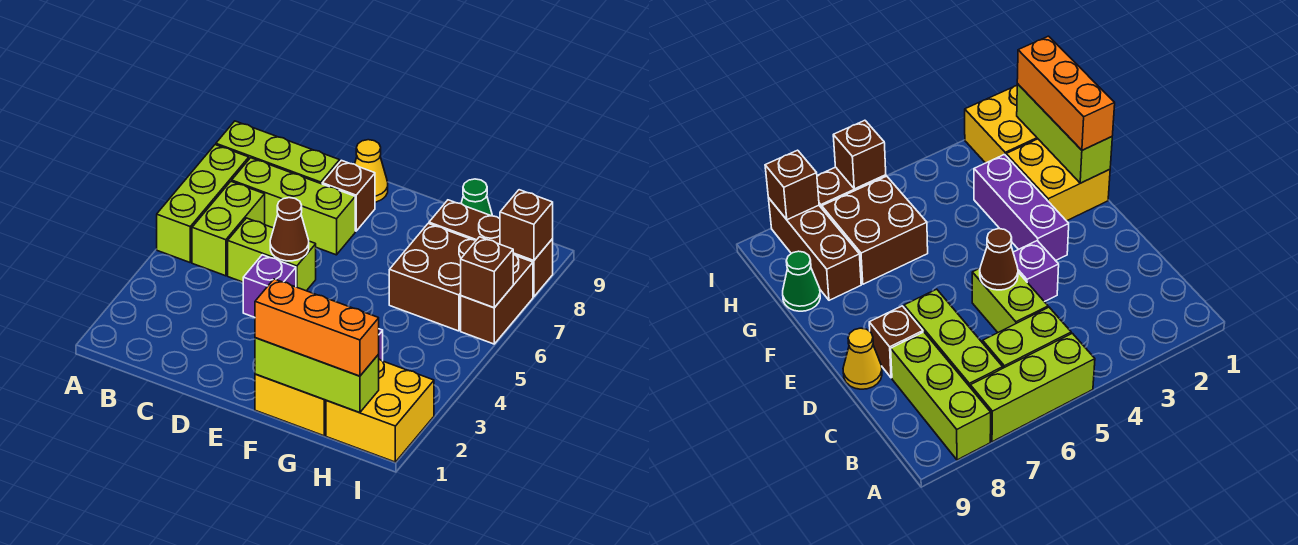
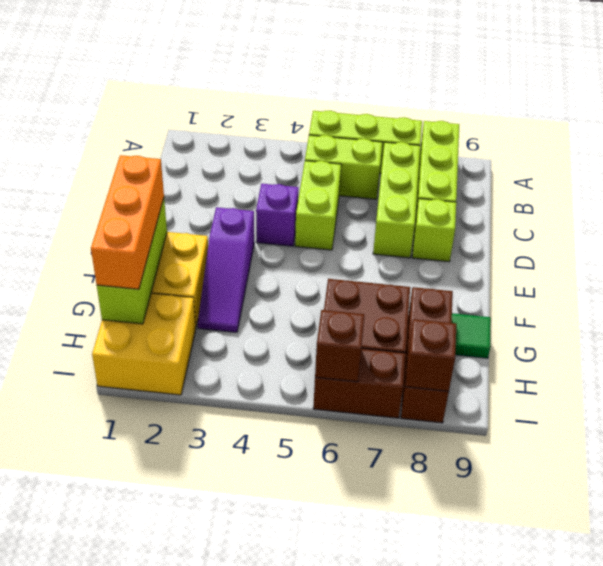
brown cone D5 level 2 -> none
brown brick D8 level 1 -> lime brick D8 level 1
yellow cone D9 level 1 -> none
purple brick E3:G3 level 1 -> purple slope E3:G3 level 1 top E
green cone G9 level 1 -> green tile G9 level 1

